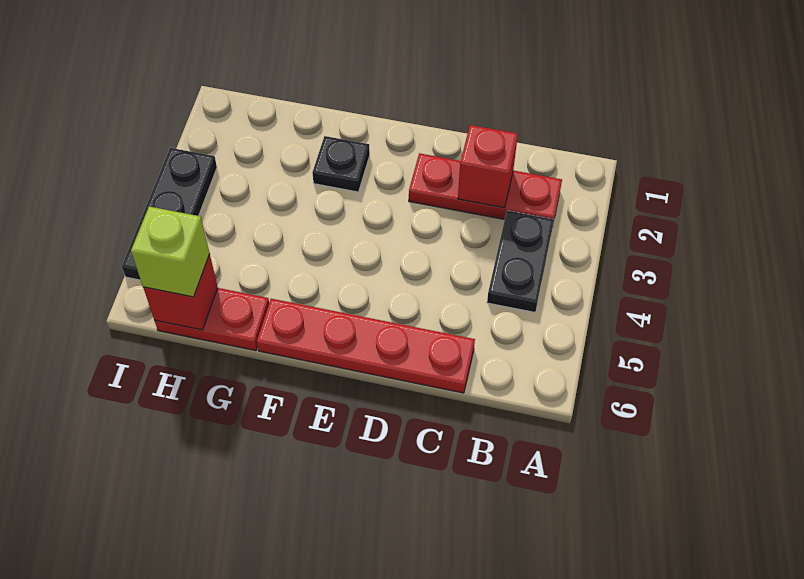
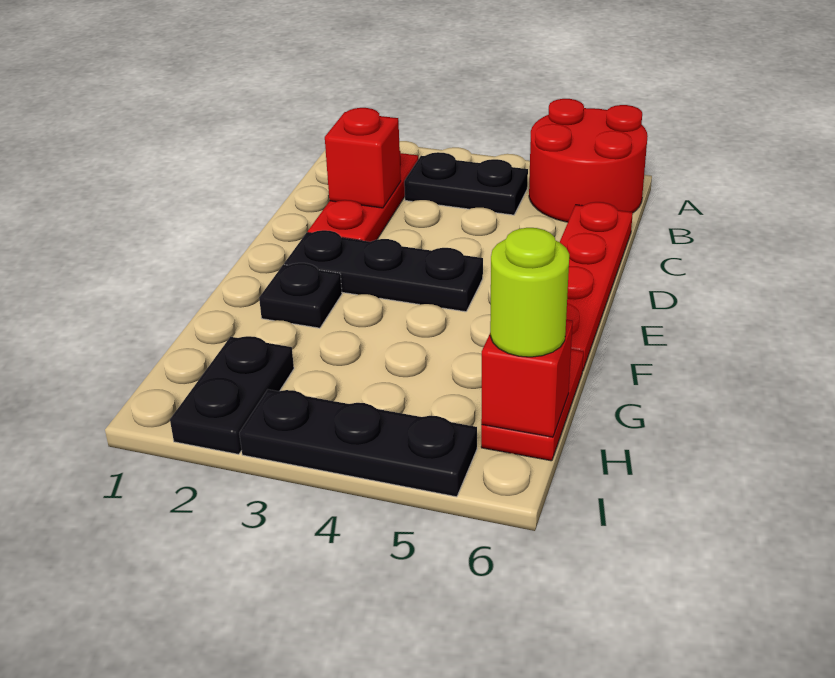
none -> red round brick A5:B6 level 1
none -> black plate E2:E4 level 1
none -> black plate H2:I2 level 1
lime brick H6 level 3 -> lime round brick H6 level 3

